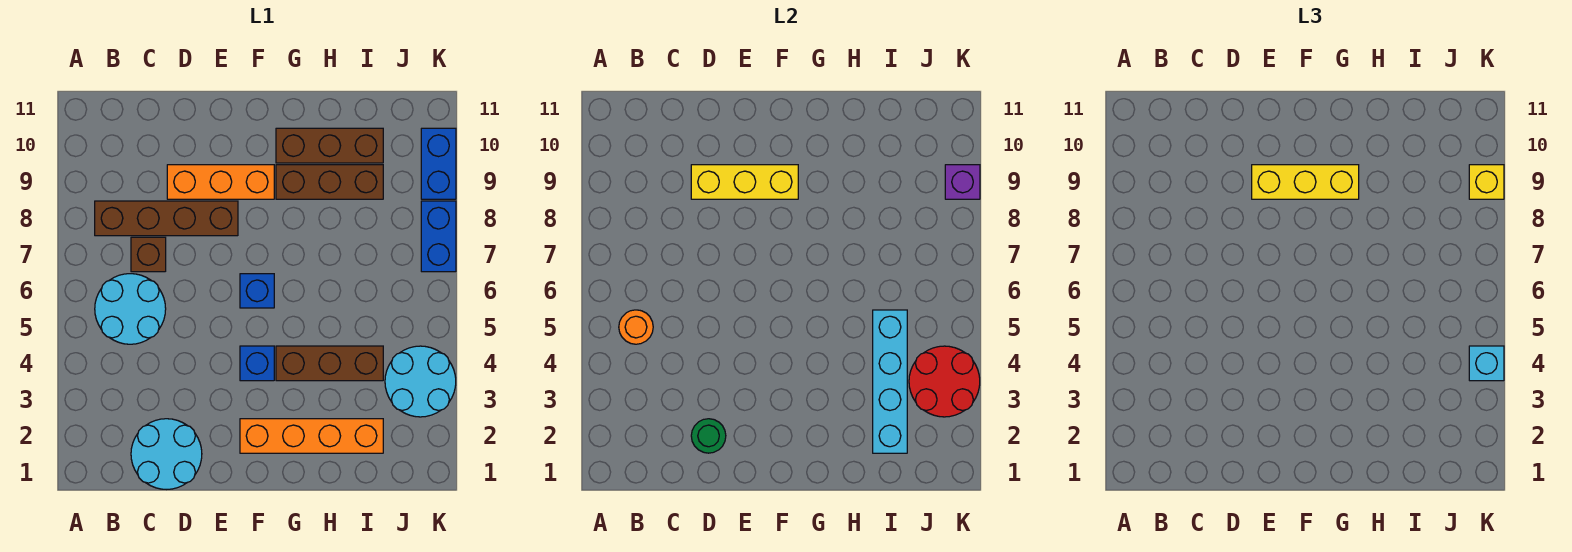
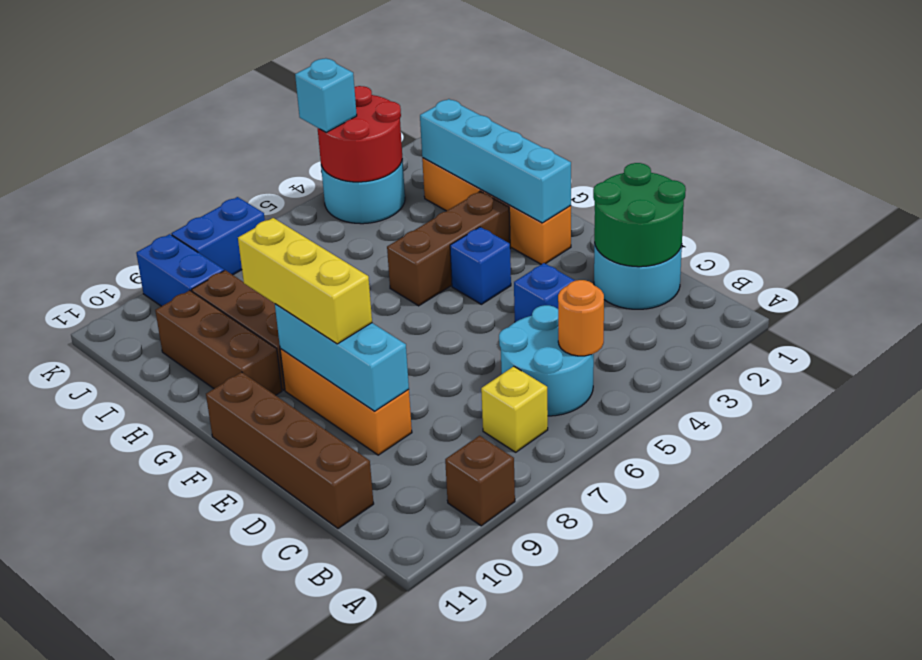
brown brick B8:E8 level 1 -> brown brick C11:F11 level 1
brown brick C7 level 1 -> brown brick A9 level 1
green round brick D2 level 2 -> green round brick C1:D2 level 2
yellow brick D9:F9 level 2 -> cyan brick D9:F9 level 2
blue brick F6 level 1 -> blue brick D4 level 1
brown brick G4:I4 level 1 -> brown brick G3:G5 level 1
cyan brick I2:I5 level 2 -> cyan brick F2:I2 level 2
blue brick K9:K10 level 1 -> blue brick J9:K9 level 1
purple brick K9 level 2 -> none
yellow brick K9 level 3 -> yellow brick B7 level 1

